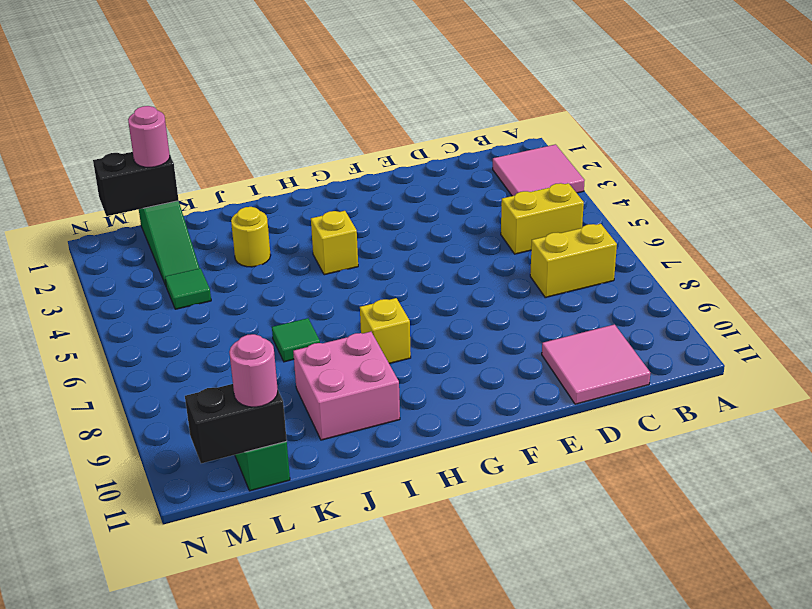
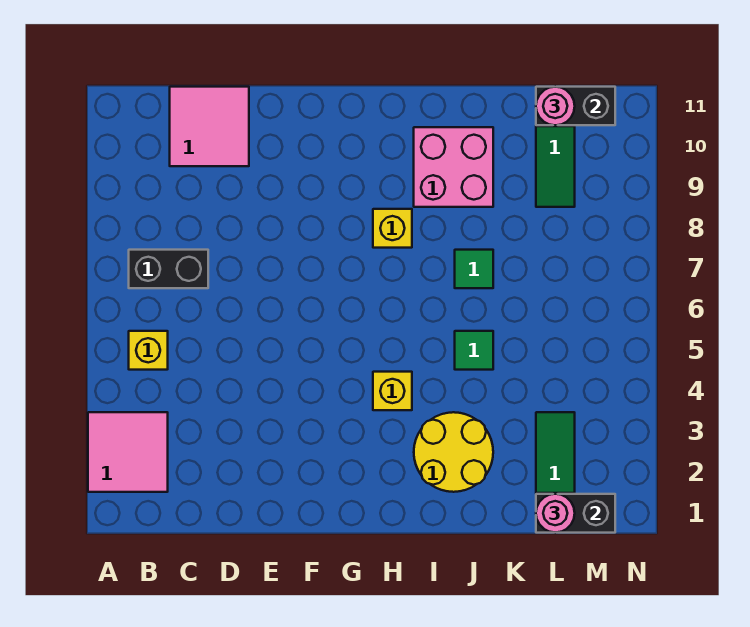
yellow brick B5:C5 level 1 -> yellow brick B5 level 1
yellow brick B7:C7 level 1 -> black brick B7:C7 level 1
yellow round brick J3 level 1 -> yellow round brick I2:J3 level 1
green tile L4 level 1 -> green tile J5 level 1

